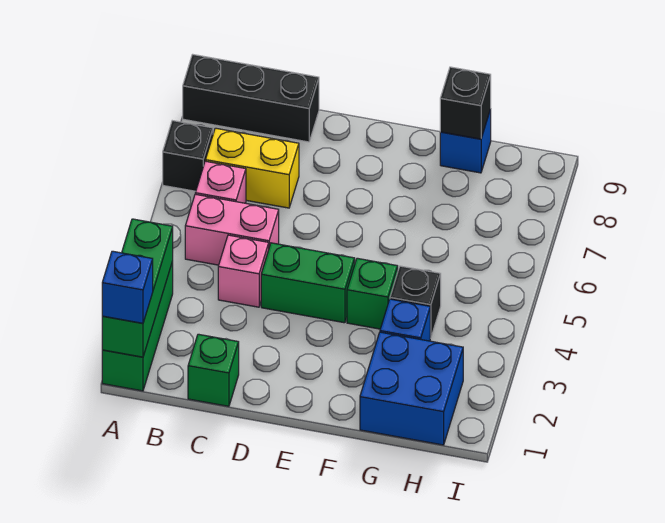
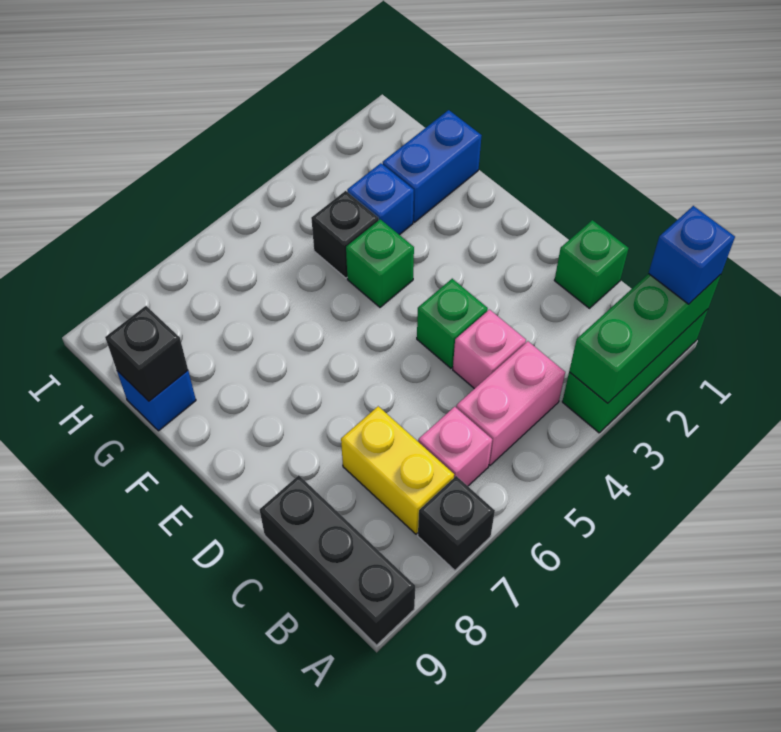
pink brick B5:C5 level 1 -> pink brick B4:B5 level 1
green brick D4:E4 level 1 -> green brick D4 level 1
blue brick G1:H2 level 1 -> blue brick G1:G2 level 1

